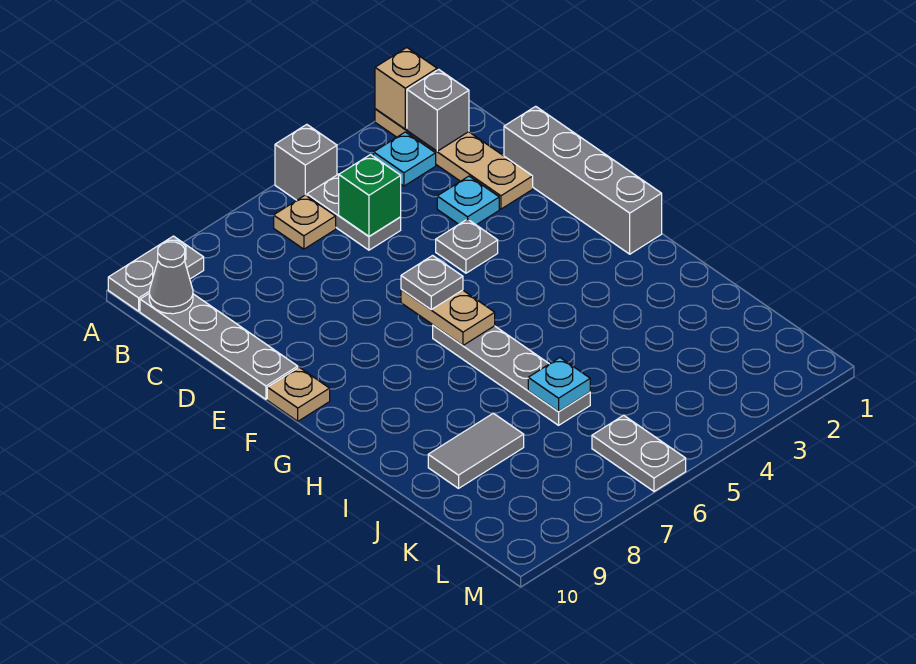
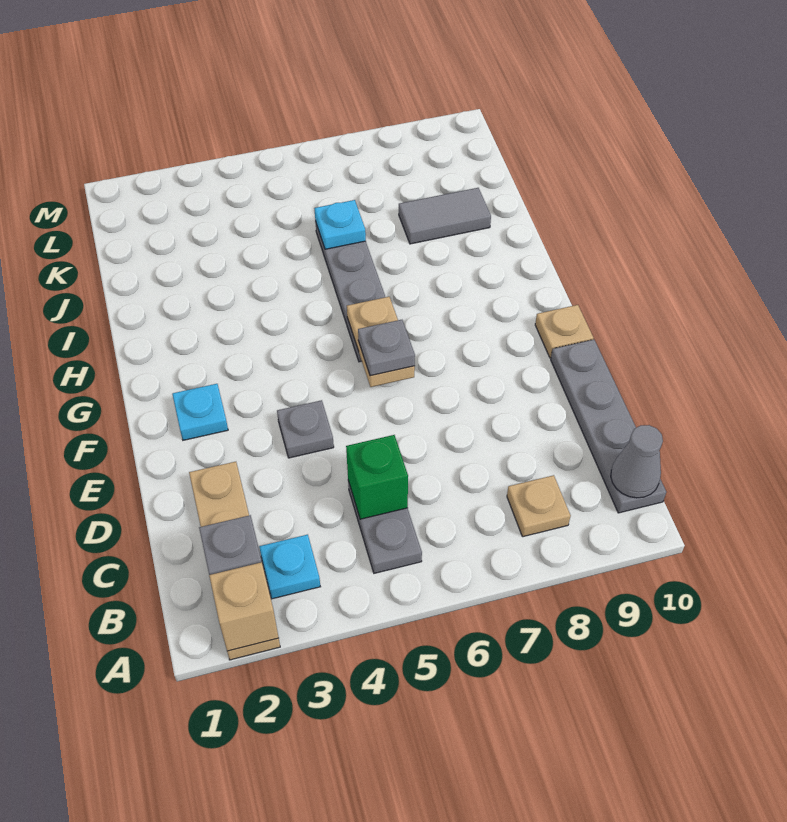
grey brick A5 level 1 -> none
grey plate A9:A10 level 1 -> none
tan plate B6 level 1 -> tan plate B8 level 1
grey brick D1:G1 level 1 -> none
cyan plate D3 level 1 -> cyan plate F2 level 1
grey plate L6:M6 level 1 -> none

